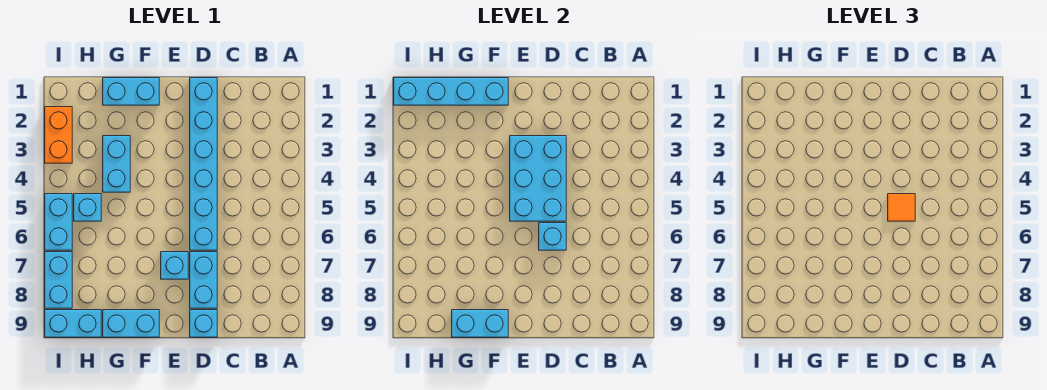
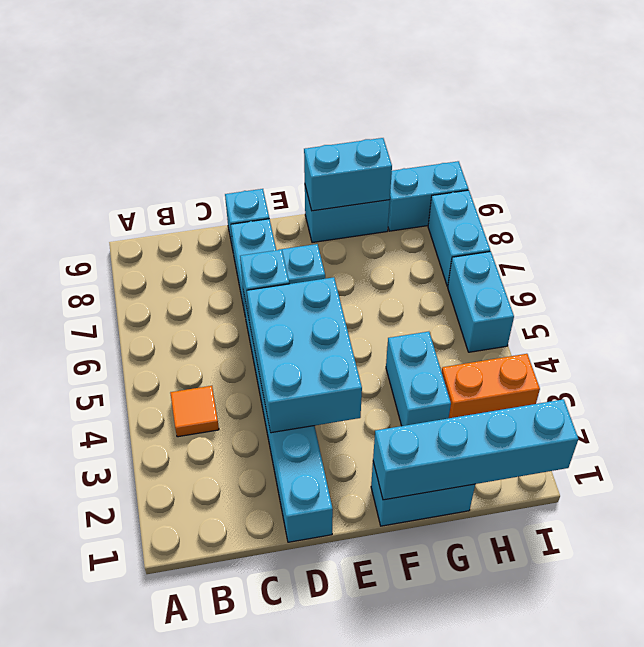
orange tile D5 level 3 -> orange tile B4 level 1
cyan brick H5 level 1 -> none
orange brick I2:I3 level 1 -> orange brick H3:I3 level 1

